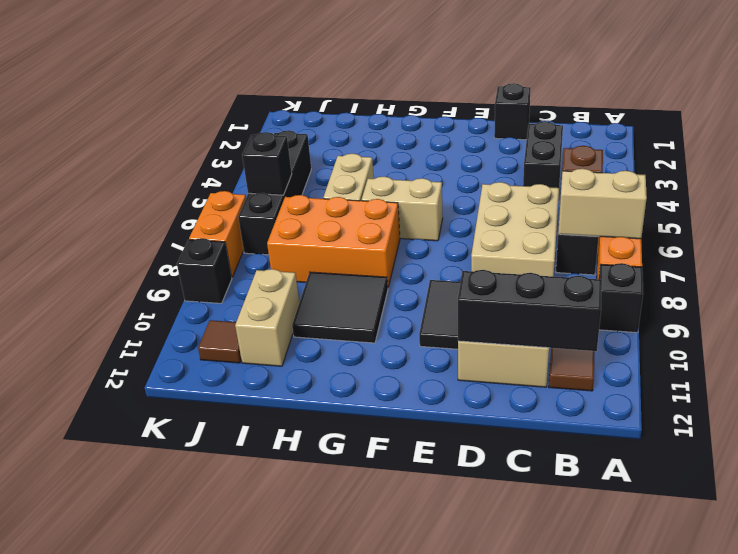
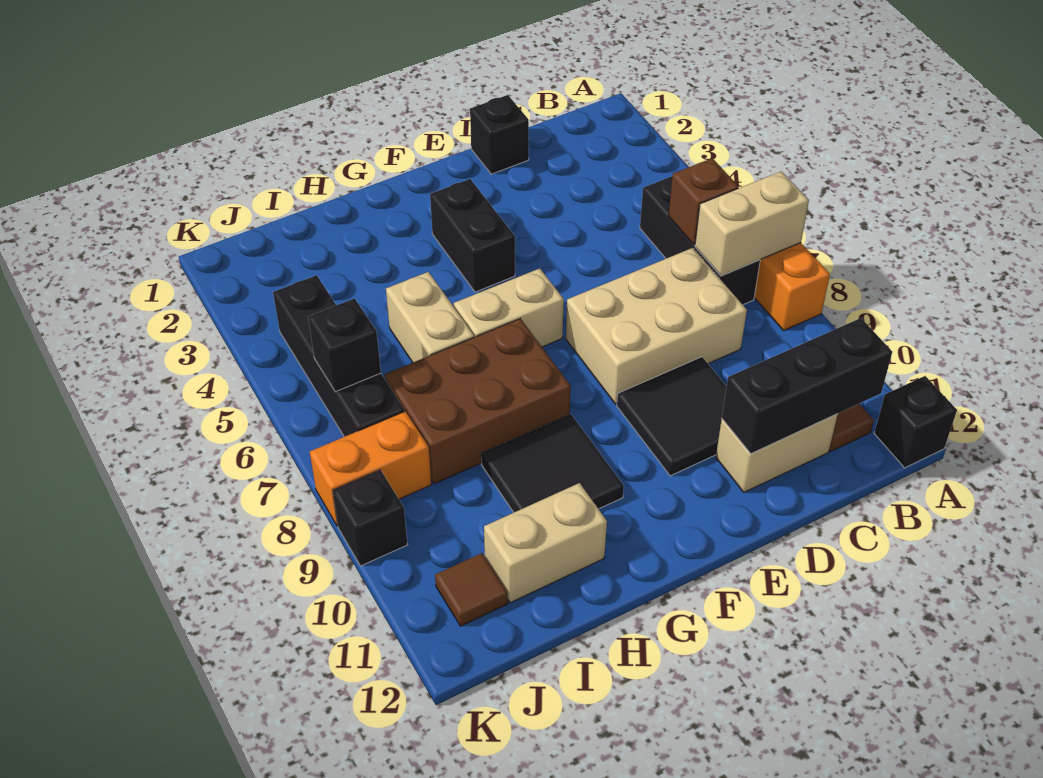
black brick A9 level 1 -> black brick A12 level 1
black brick C3:C4 level 1 -> black brick F3:F4 level 1
tan brick C6:D8 level 1 -> tan brick C7:E8 level 1
orange brick G7:I8 level 1 -> brown brick G7:I8 level 1
tan brick I10:I11 level 1 -> tan brick H11:I11 level 1
orange brick K7:K8 level 1 -> orange brick J8:K8 level 1

